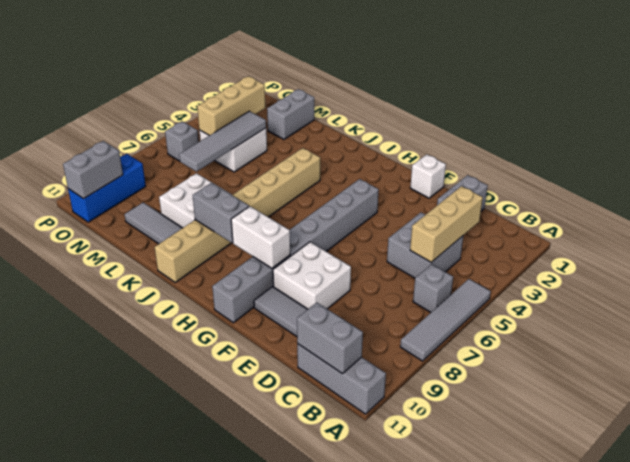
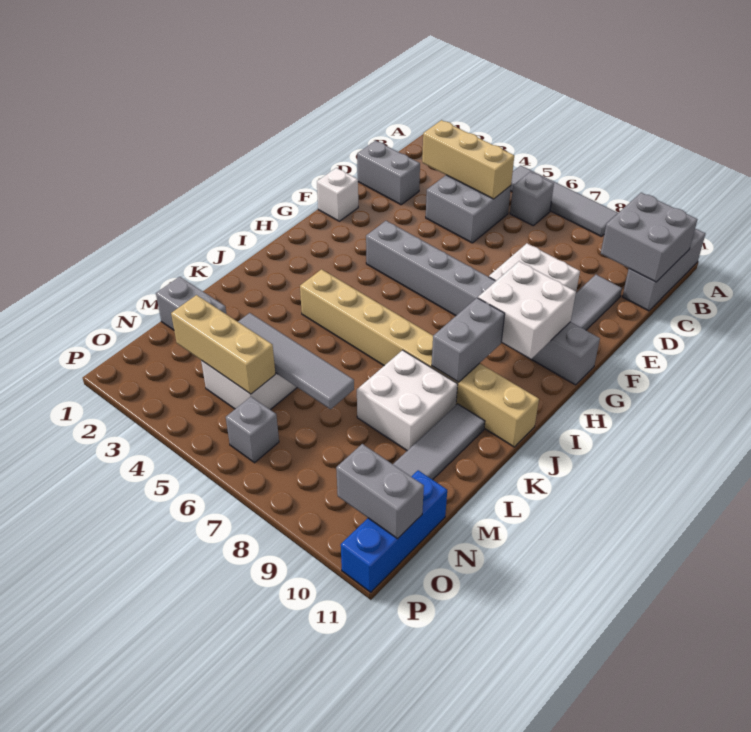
grey brick B11:C11 level 2 -> grey brick B10:C11 level 2
white brick G9:H9 level 2 -> white brick G9:H10 level 2
blue brick O9:O11 level 1 -> blue brick N11:P11 level 1

